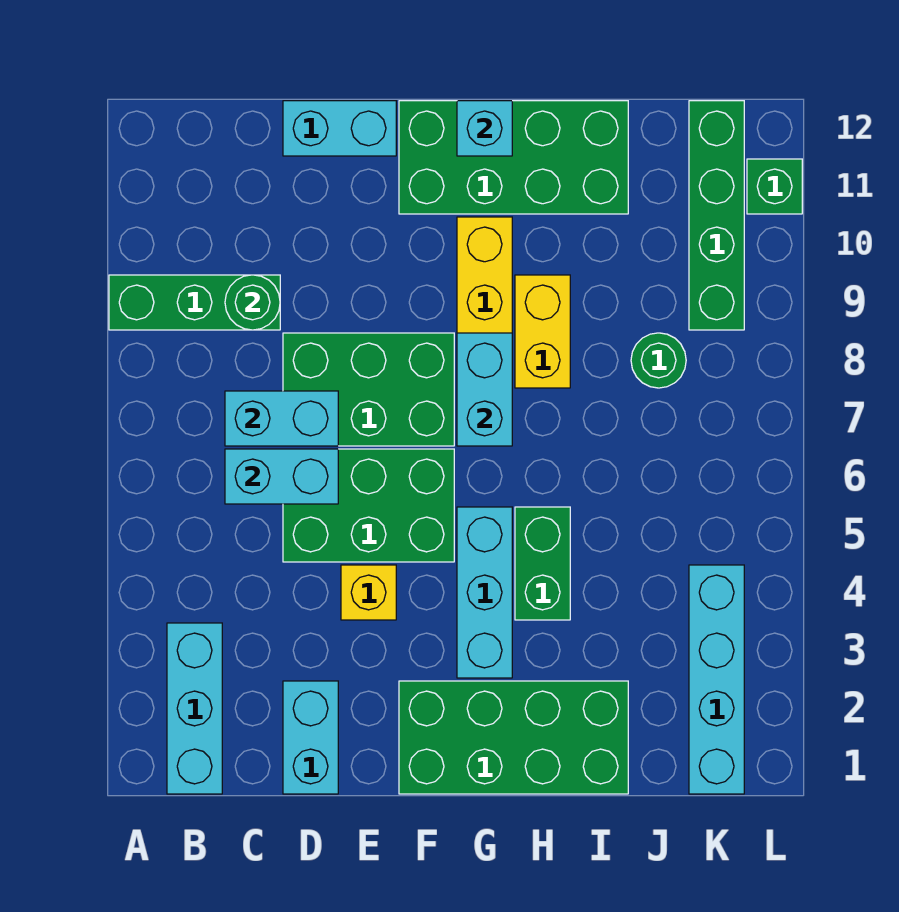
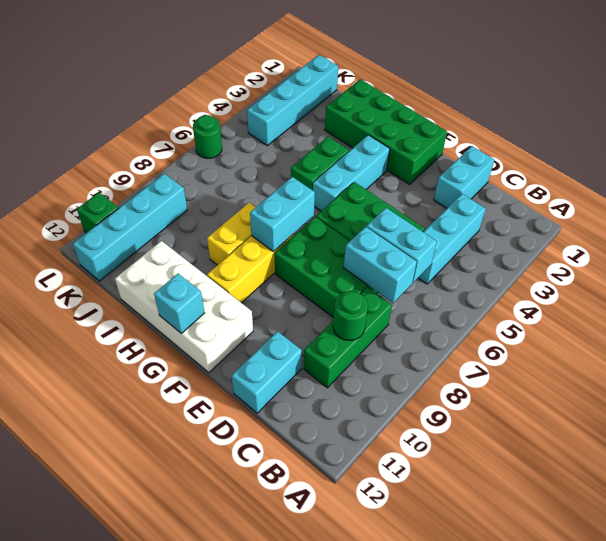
green brick A9:C9 level 1 -> green brick C8:C10 level 1
cyan brick B1:B3 level 1 -> cyan brick C3:C5 level 1
cyan brick D12:E12 level 1 -> cyan brick D11:D12 level 1
yellow brick E4 level 1 -> none
green brick F11:I12 level 1 -> white brick F11:I12 level 1
green round brick J8 level 1 -> green round brick L6 level 1
green brick K9:K12 level 1 -> cyan brick K9:K12 level 1

